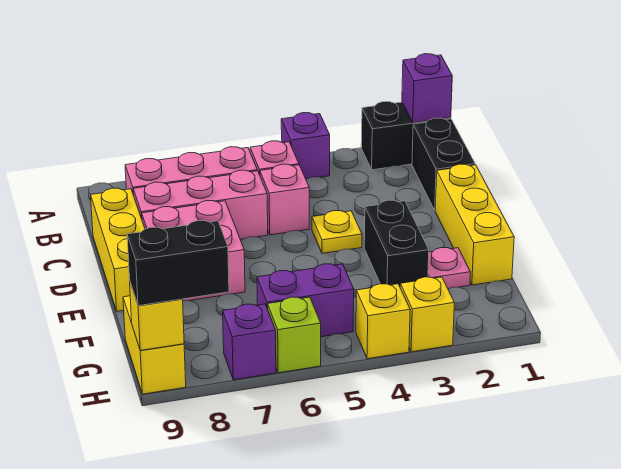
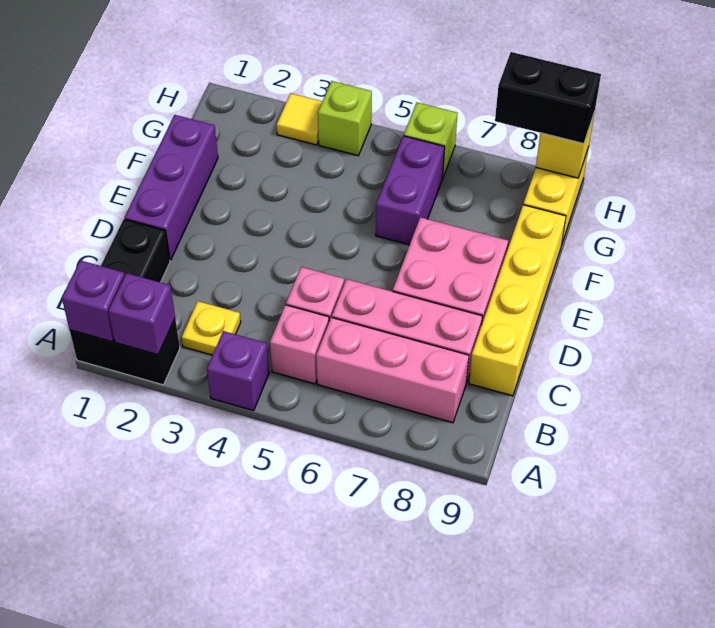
yellow brick C9:E9 level 1 -> yellow brick C9:F9 level 1
yellow brick D1:F1 level 1 -> purple brick D1:F1 level 1
yellow plate D4 level 1 -> yellow plate B3 level 1
black brick E3:F3 level 1 -> none
pink plate F2 level 1 -> none
purple brick G5:G6 level 1 -> purple brick F6:G6 level 1
yellow brick H3 level 1 -> yellow tile H3 level 1
yellow brick H4 level 1 -> lime brick H4 level 1
purple brick H7 level 1 -> purple brick A2 level 2

